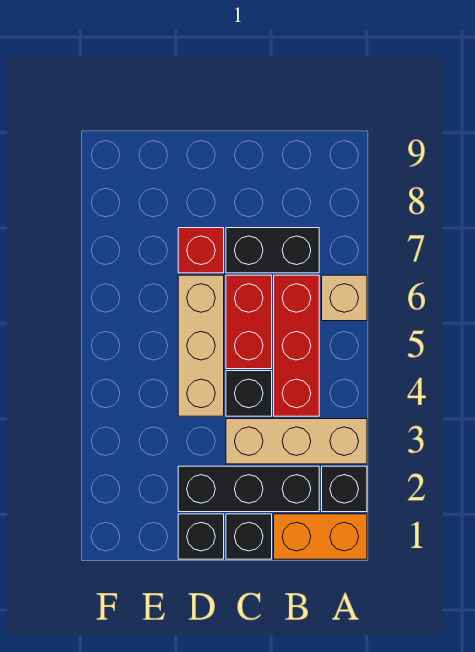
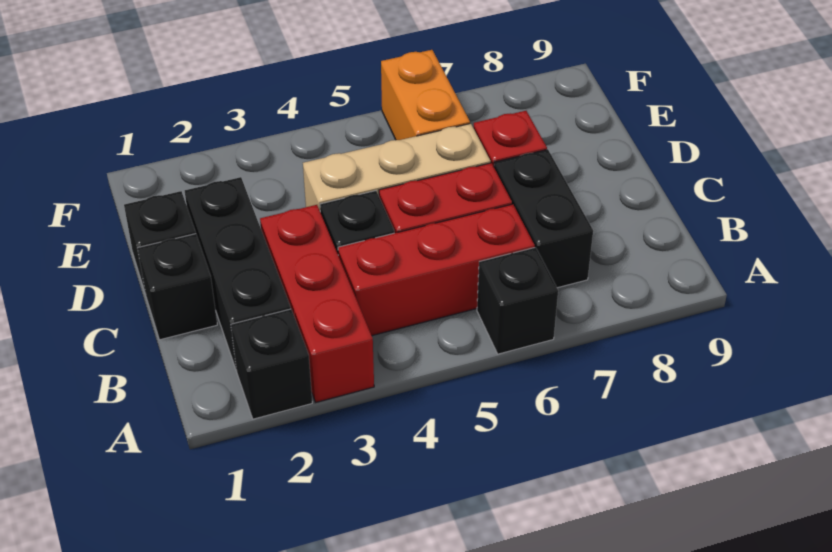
orange brick A1:B1 level 1 -> orange brick E6:F6 level 1
tan brick A3:C3 level 1 -> red brick A3:C3 level 1
tan brick A6 level 1 -> black brick A6 level 1

